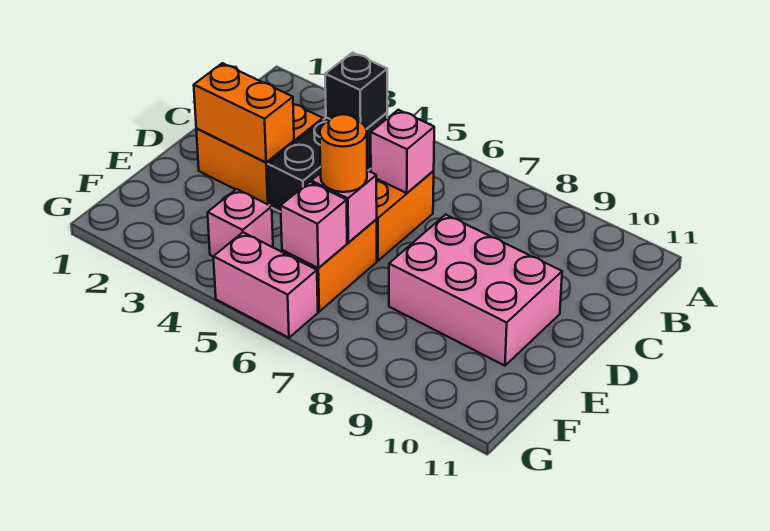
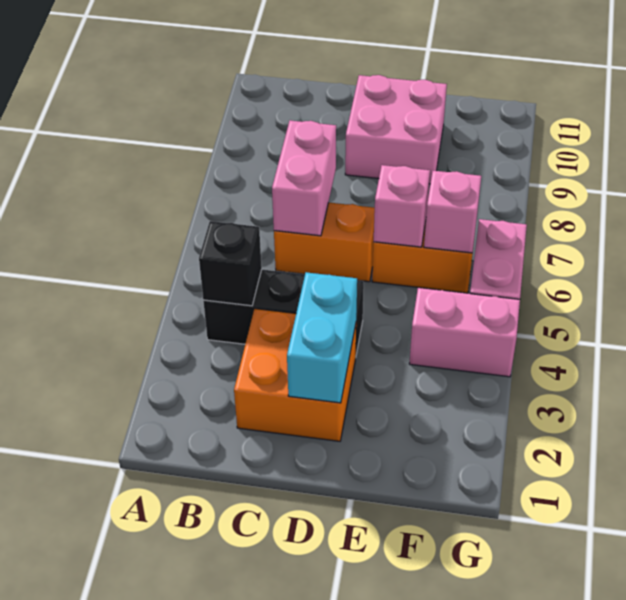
pink brick C6 level 2 -> pink brick C6:C7 level 2
orange brick D2:D3 level 2 -> cyan brick D2:D3 level 2
pink brick D8:E10 level 1 -> pink brick D9:E10 level 1
orange round brick E6 level 3 -> none
pink brick F4 level 1 -> pink brick F4:G4 level 1

